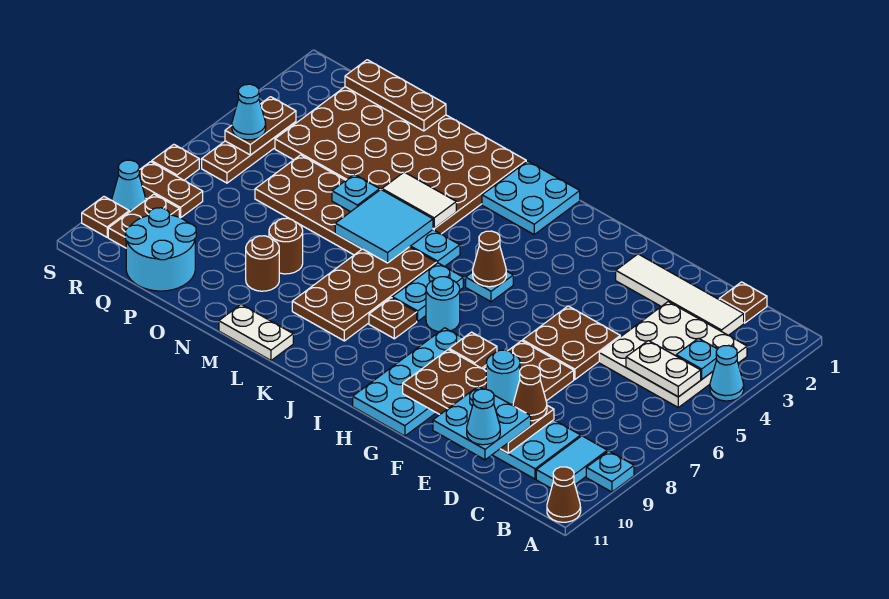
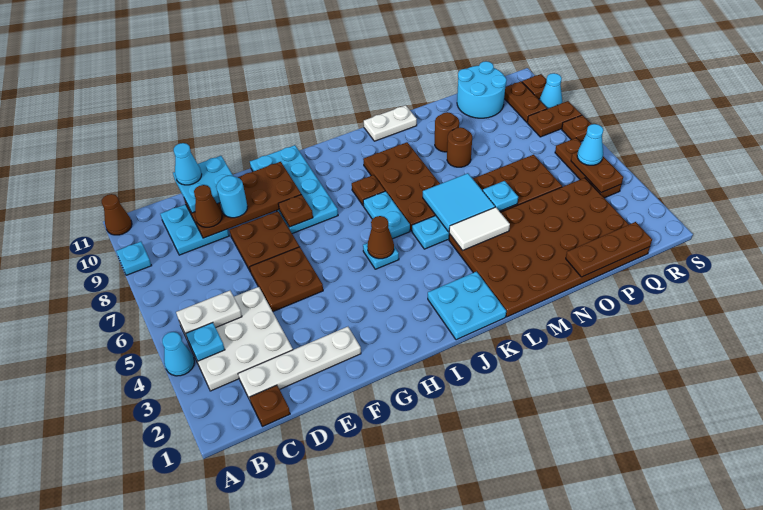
cyan tile B9:B10 level 1 -> none
white tile C2:F2 level 1 -> white plate C2:F2 level 1
cyan round brick I7 level 1 -> none

